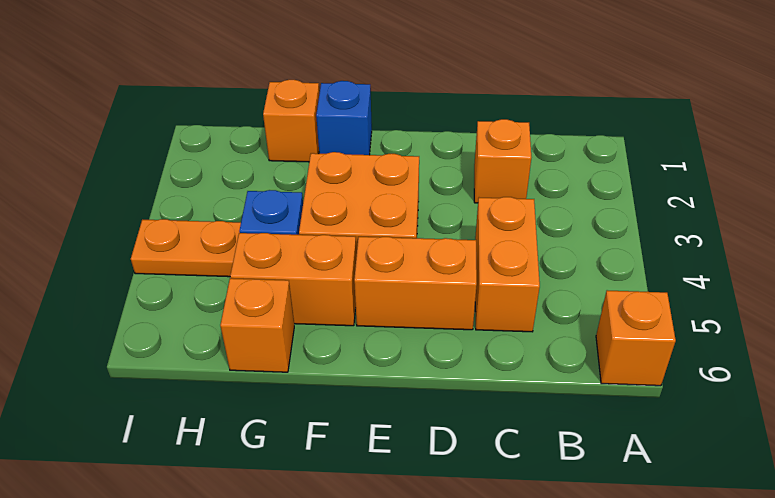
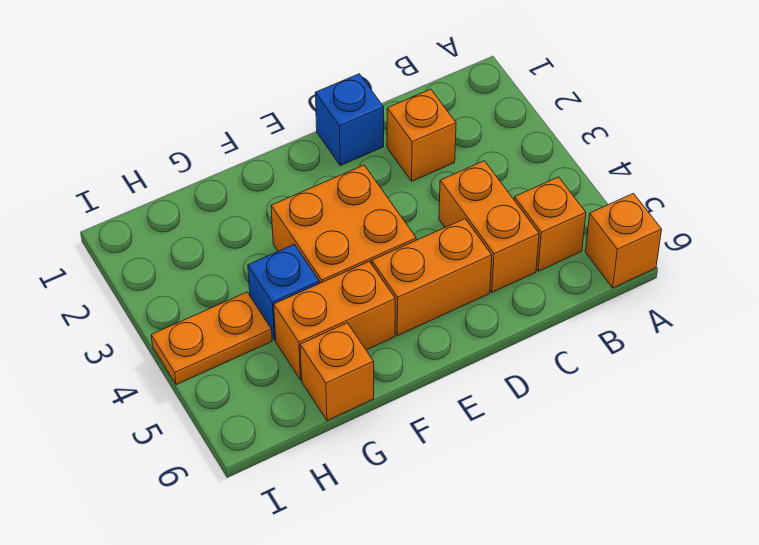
blue brick F1 level 1 -> blue brick D1 level 1
orange brick G1 level 1 -> orange brick B5 level 1

